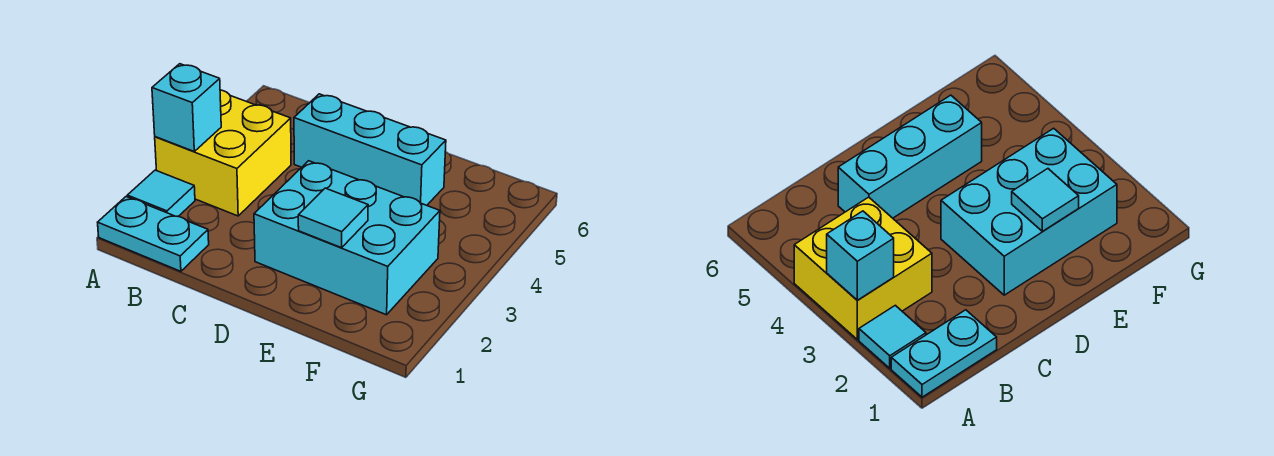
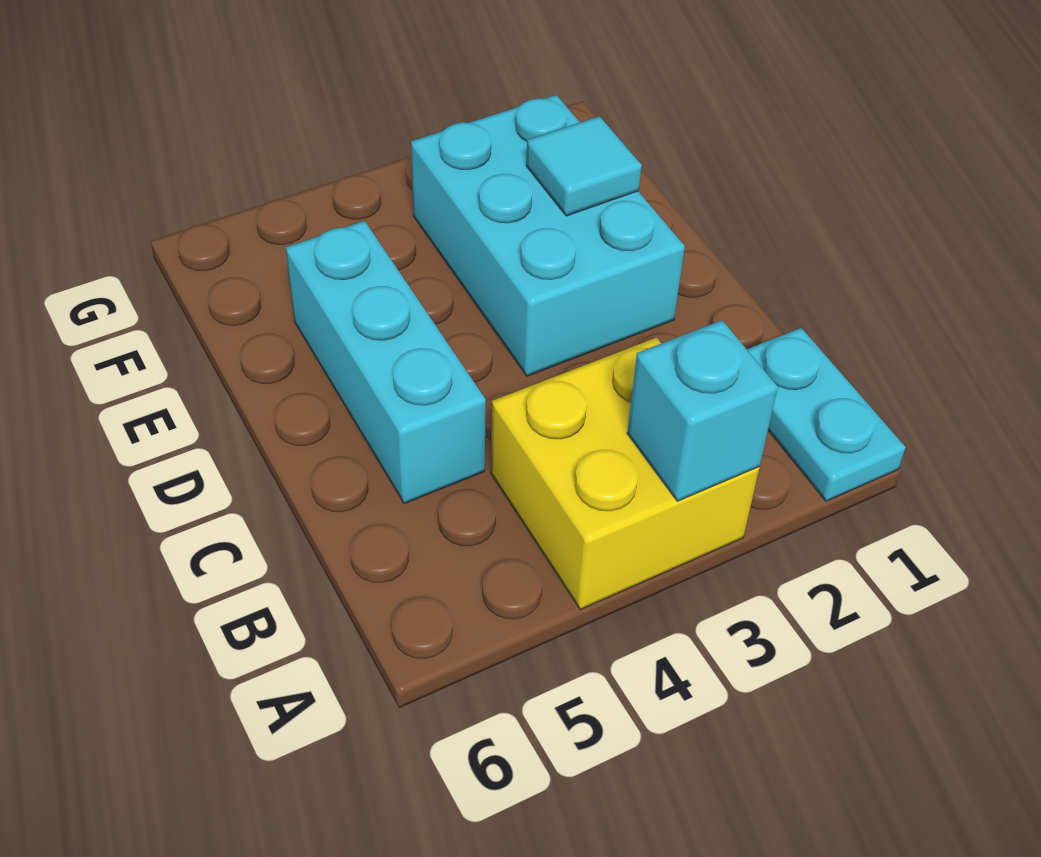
cyan tile A2 level 1 -> none

